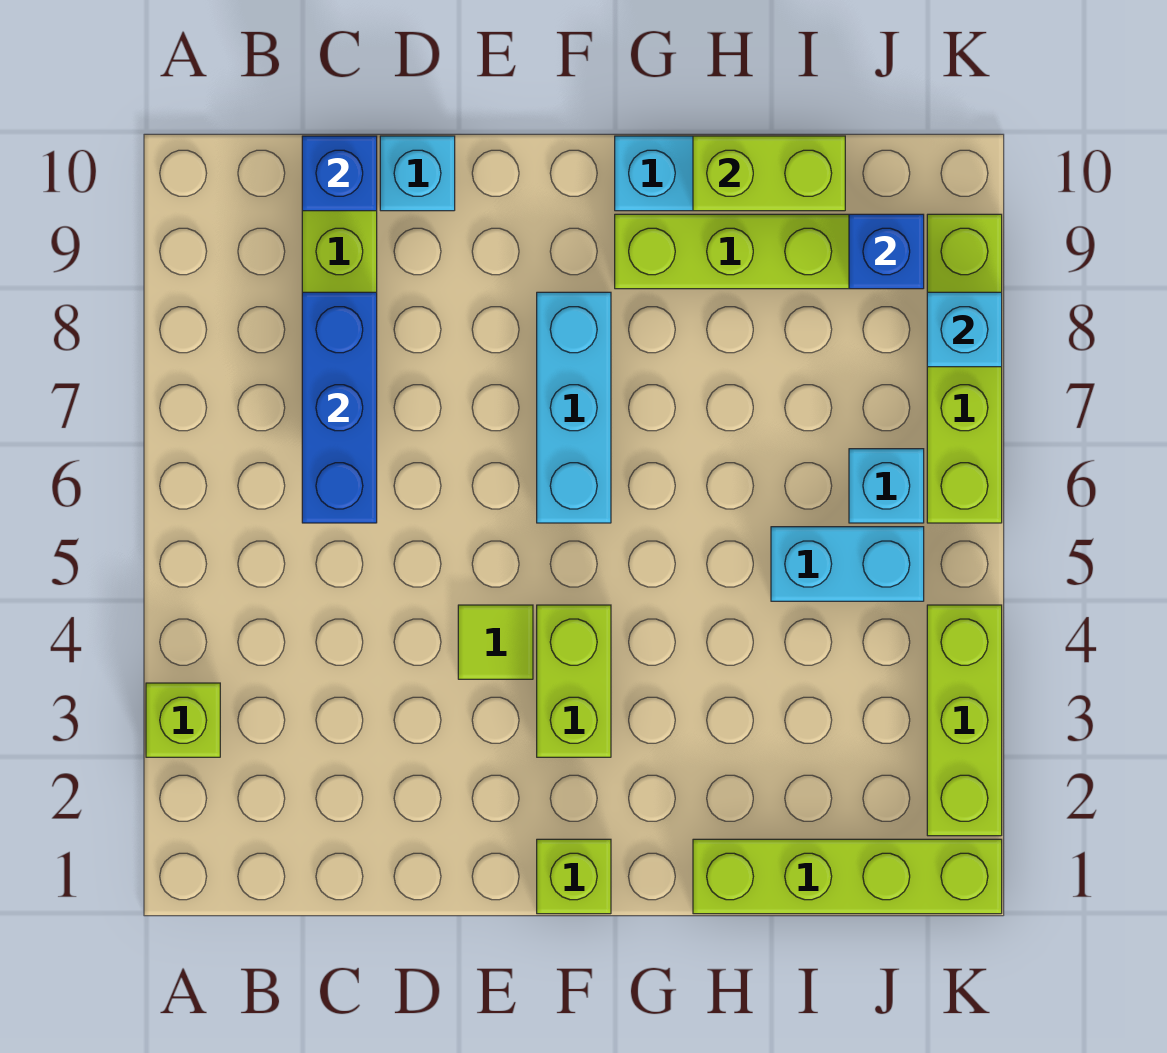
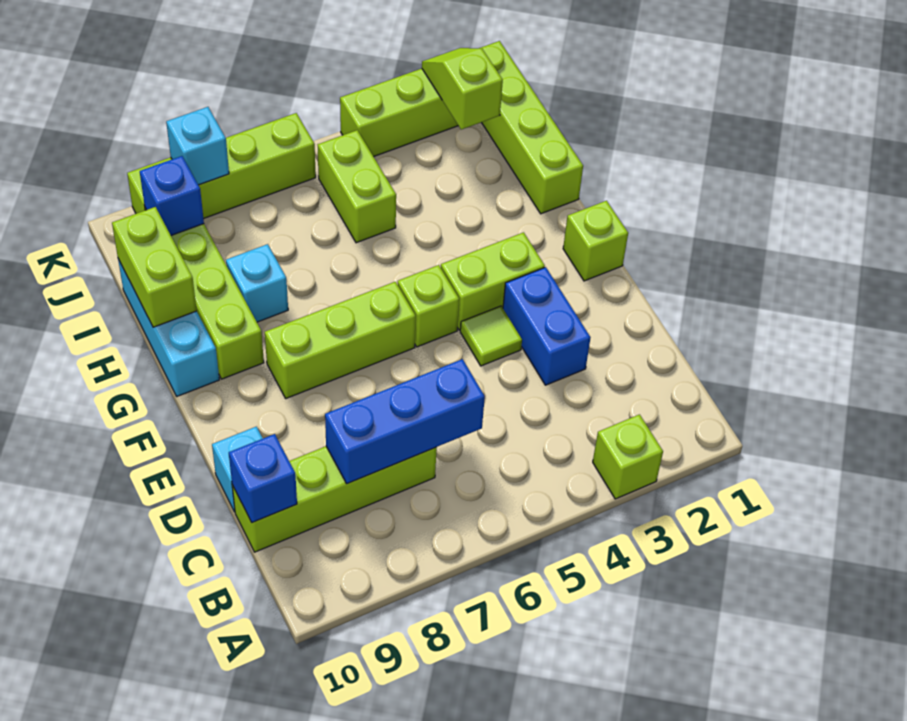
none -> blue brick D3:E3 level 1
none -> lime brick F5 level 1
cyan brick F6:F8 level 1 -> lime brick F6:F8 level 1
cyan brick I5:J5 level 1 -> lime brick I5:J5 level 1
none -> lime slope J2:K2 level 2 top J
cyan brick J6 level 1 -> cyan brick H8 level 1

